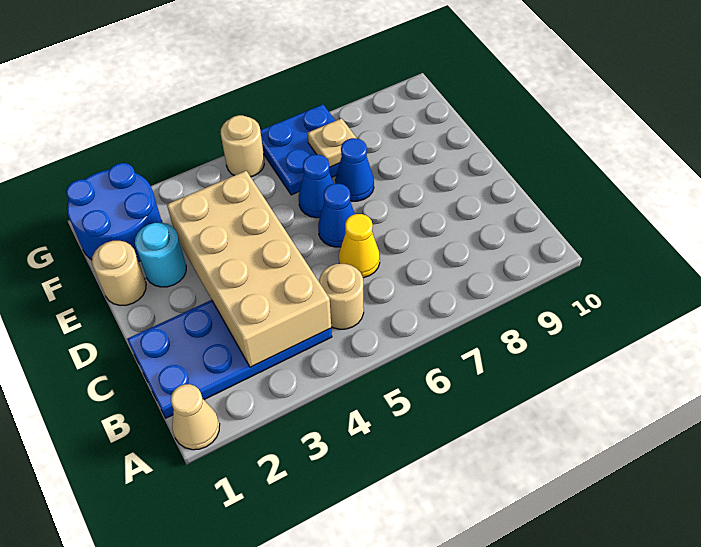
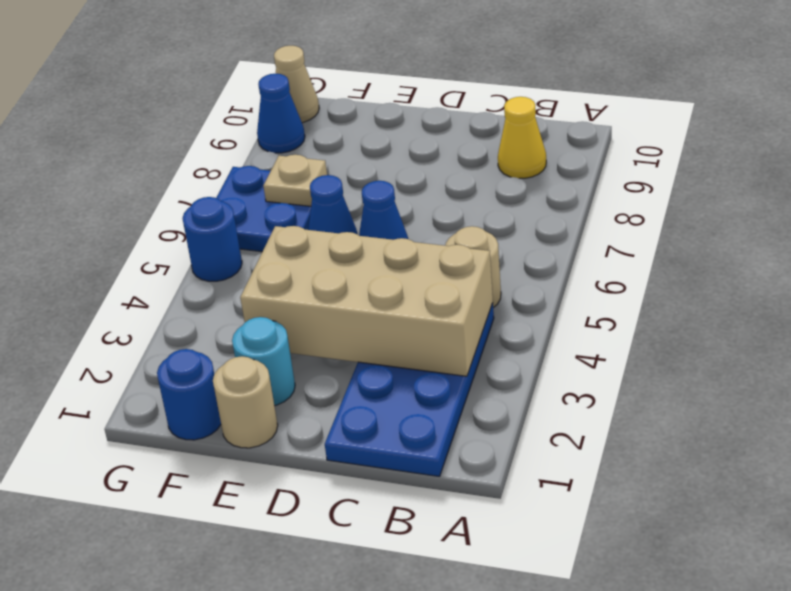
tan cone A1 level 1 -> tan cone G10 level 1
yellow cone C6 level 1 -> yellow cone B9 level 1
blue cone E7 level 1 -> blue cone G9 level 1
blue round brick F1:G2 level 1 -> blue round brick F1 level 1
tan round brick G5 level 1 -> blue round brick G5 level 1

